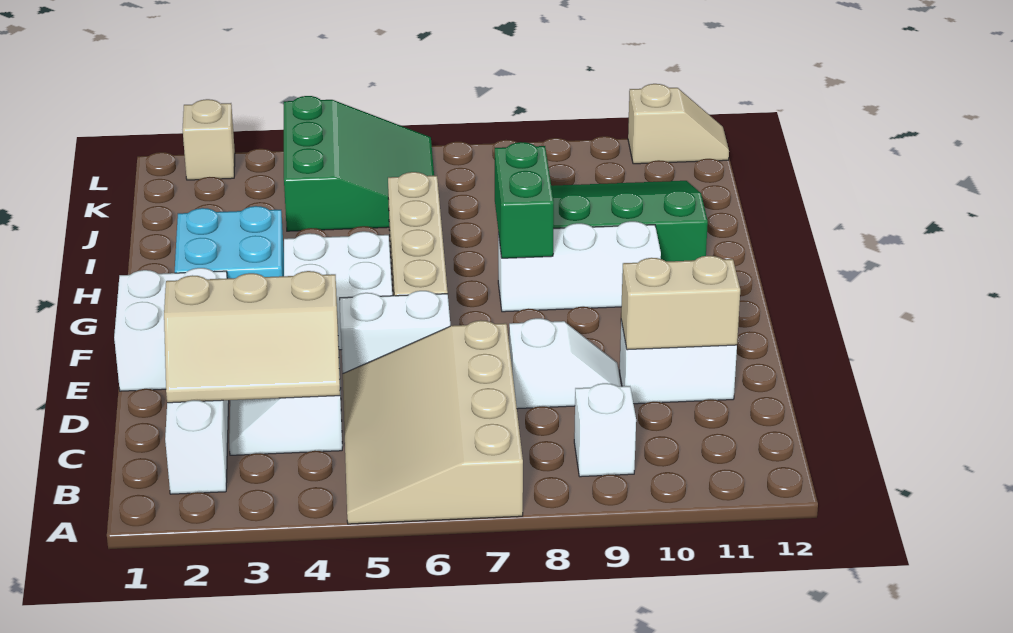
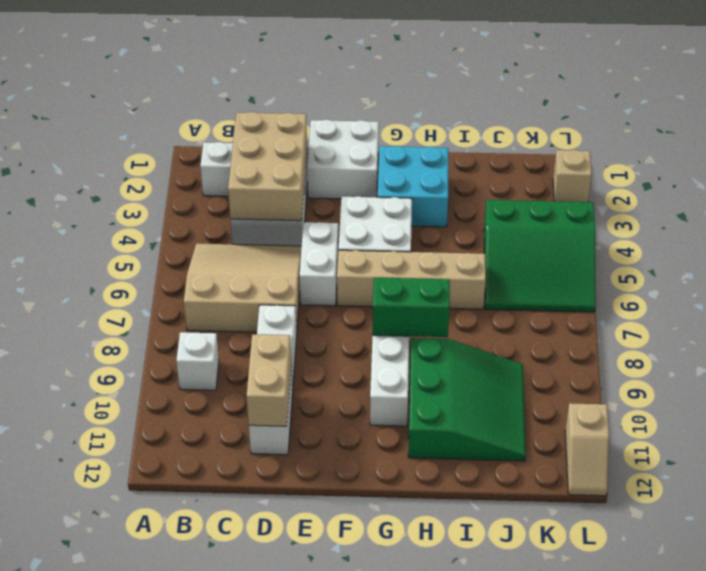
tan slope A5:D7 level 1 top 7 -> tan slope B5:D7 level 1 top 7
tan slope C2:D4 level 2 top D -> tan brick C2:D4 level 2

